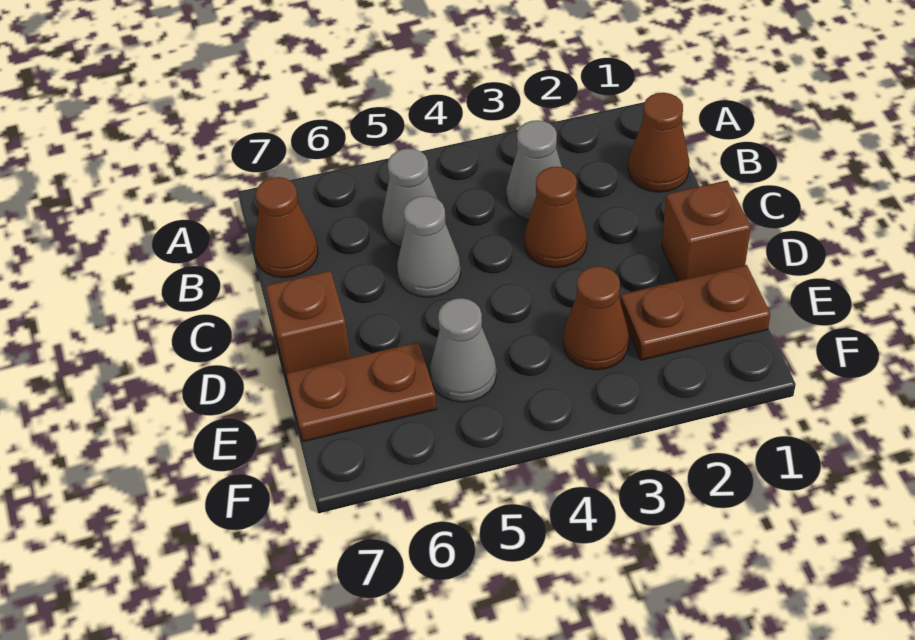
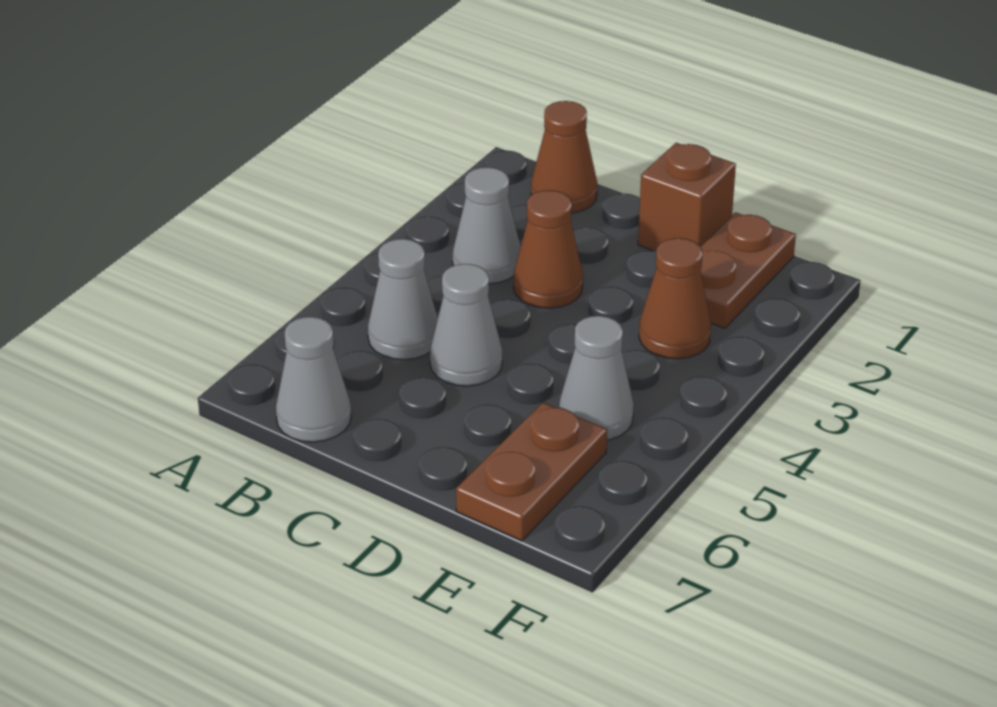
brown cone B7 level 1 -> grey cone B7 level 1
brown brick D7 level 1 -> none

